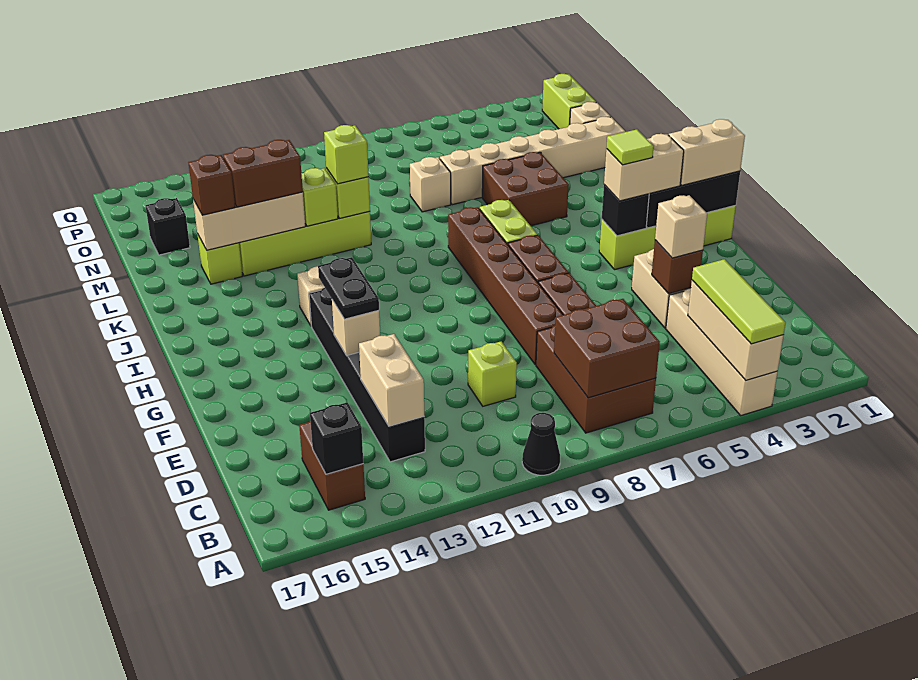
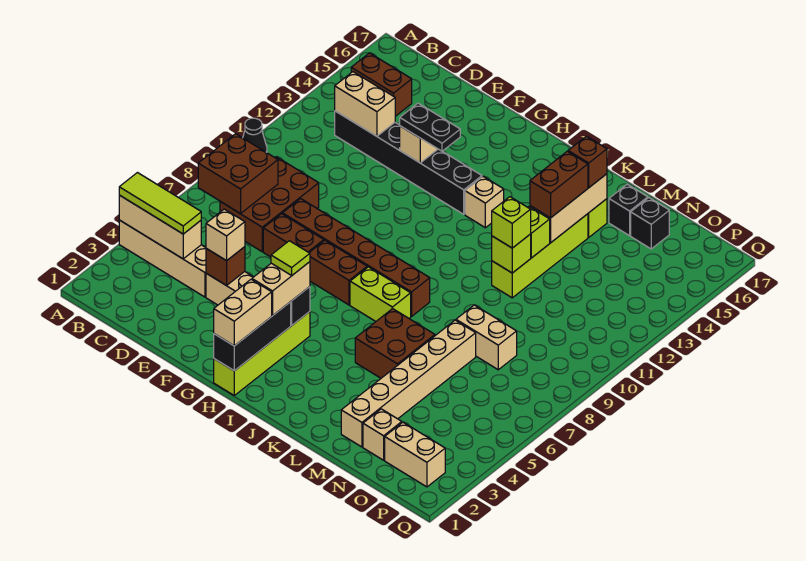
brown brick B7:D8 level 1 -> brown brick C7:D9 level 1
black brick B15 level 2 -> black brick M16 level 1
lime brick D10 level 1 -> none
tan brick M8 level 1 -> tan brick M8:N8 level 1
lime brick O2:P2 level 1 -> tan brick O2:P2 level 1

